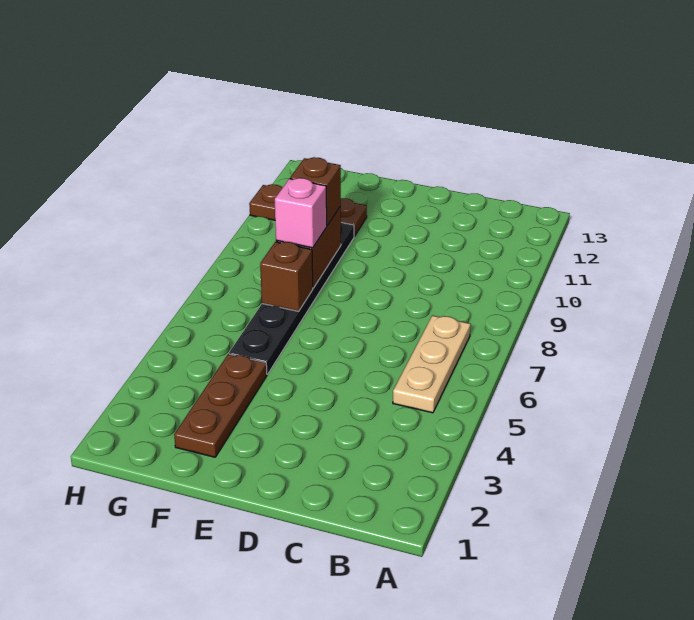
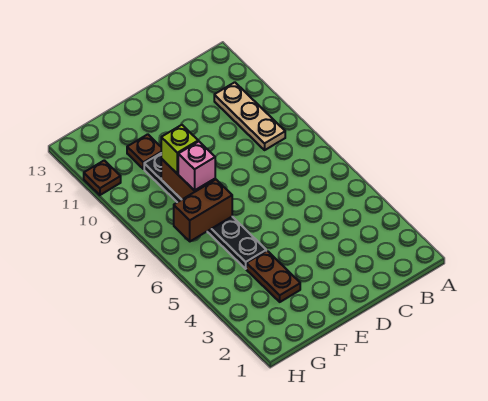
tan plate B5:B7 level 1 -> tan plate B9:B11 level 1
brown plate F2:F4 level 1 -> brown plate F3:F4 level 1
brown brick F7 level 2 -> brown brick F7:G7 level 2
brown brick F9 level 3 -> lime brick F9 level 3

